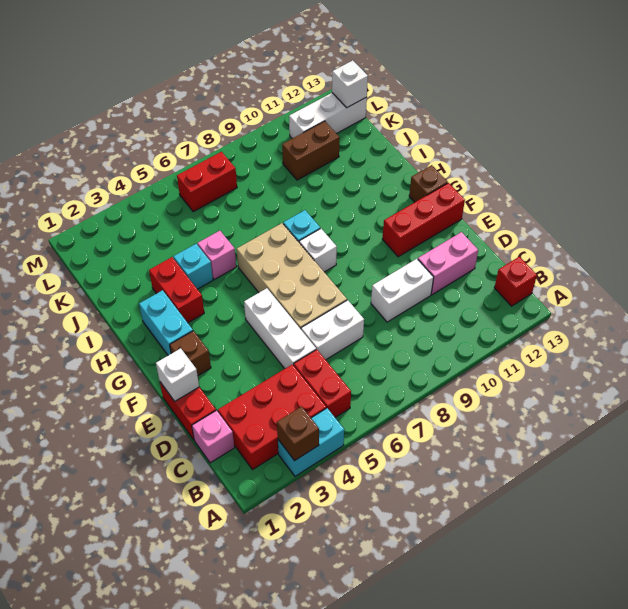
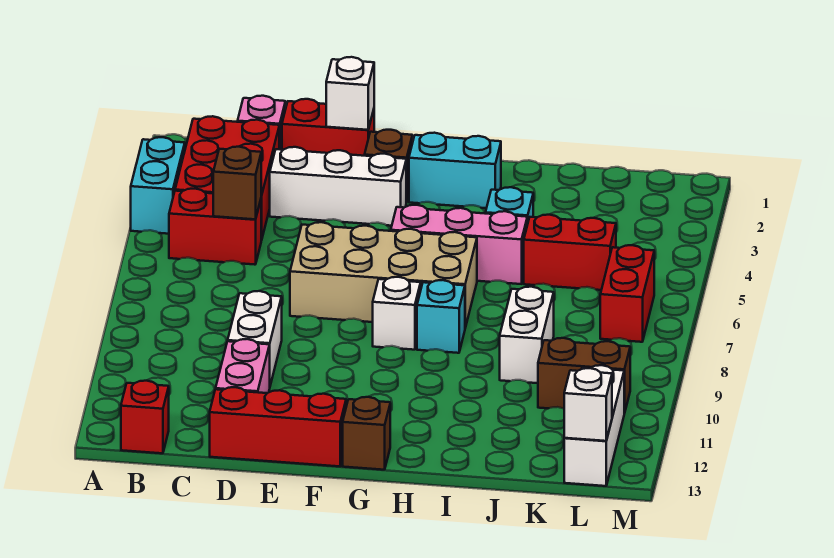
brown brick A3 level 2 -> brown brick C5 level 2
white brick D5:F5 level 1 -> white brick D3:F3 level 1
white brick D6:D7 level 1 -> white brick J8:J9 level 1
red brick F11:F13 level 1 -> red brick D13:F13 level 1
red brick H3:I3 level 1 -> red brick J5:K5 level 1
pink brick I5 level 1 -> pink brick G5:I5 level 1
brown brick K10:K11 level 1 -> brown brick K10:L10 level 1

